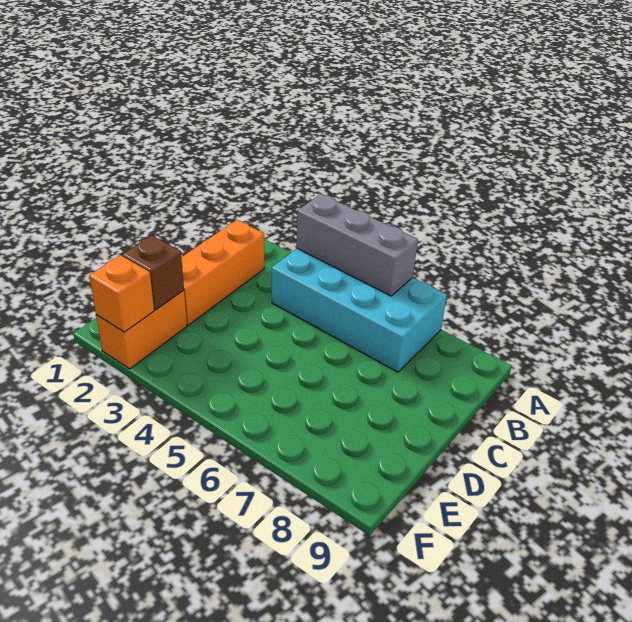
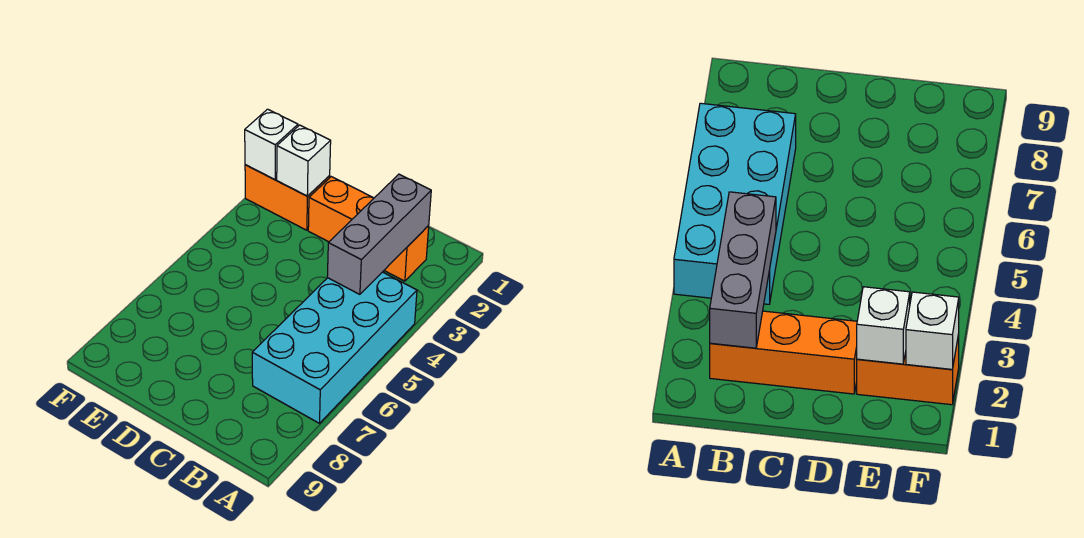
grey brick A4:A6 level 2 -> grey brick B2:B4 level 2
brown brick E2 level 2 -> white brick E2 level 2
orange brick F2 level 2 -> white brick F2 level 2

